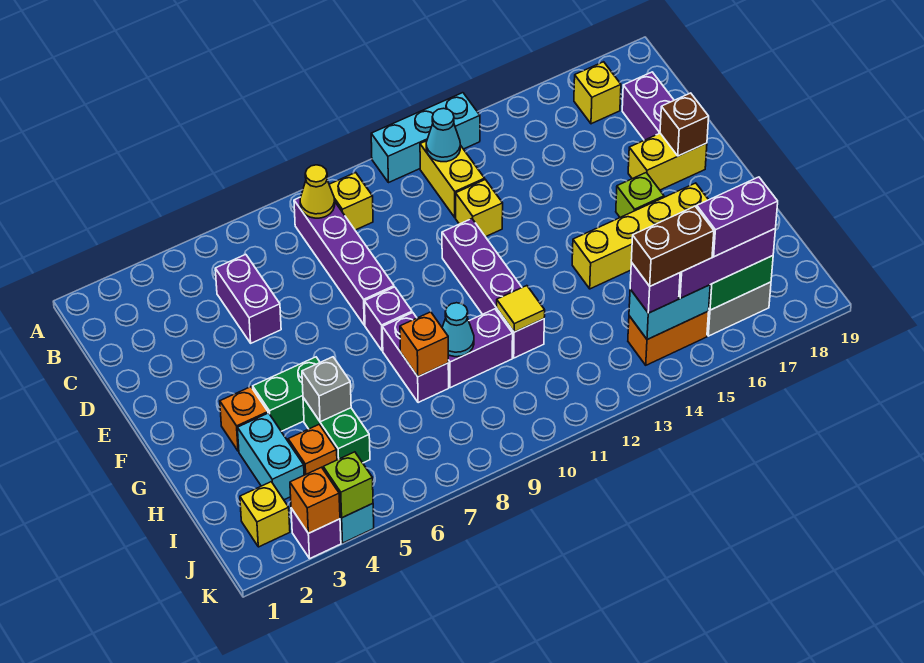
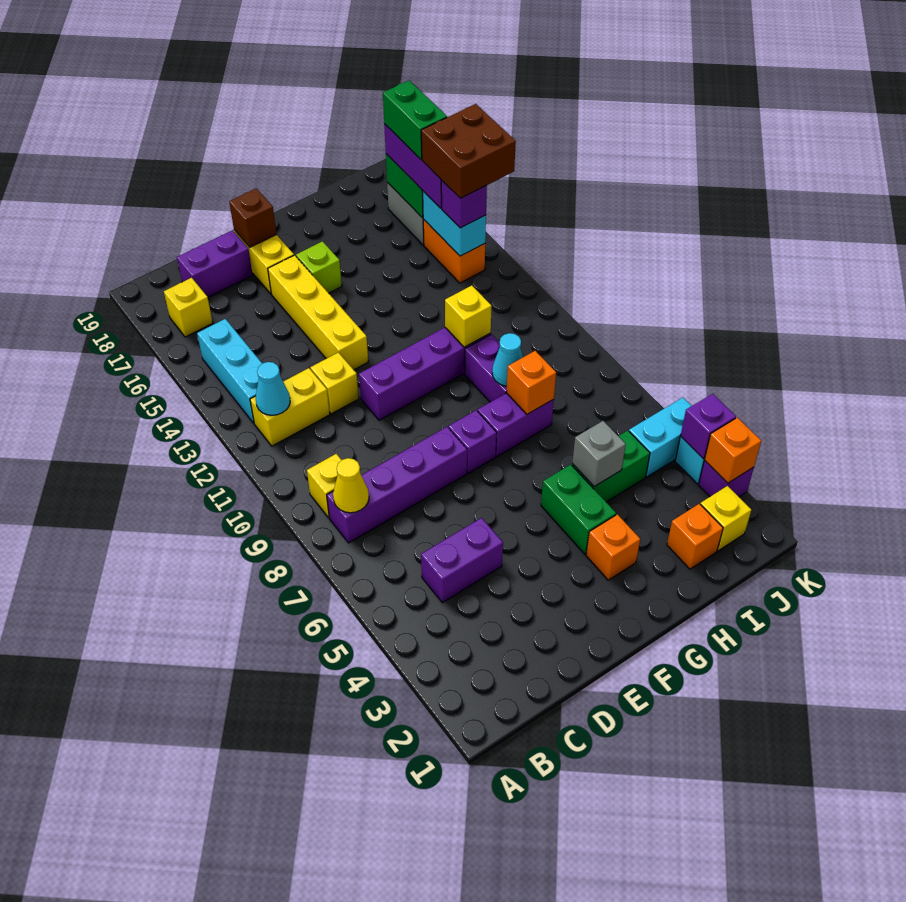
cyan brick A11:A13 level 1 -> cyan brick B13:B15 level 1
yellow brick G14:G17 level 1 -> yellow brick E13:E16 level 1
cyan brick H3:I3 level 1 -> cyan brick J5:K5 level 1
yellow tile H11 level 2 -> yellow brick H11 level 2
orange brick I4 level 1 -> orange brick I2 level 1
brown brick J14:J15 level 4 -> brown brick J14:K15 level 4
purple brick J16:J17 level 4 -> green brick J16:J17 level 4
lime brick K4 level 2 -> purple brick K4 level 2

